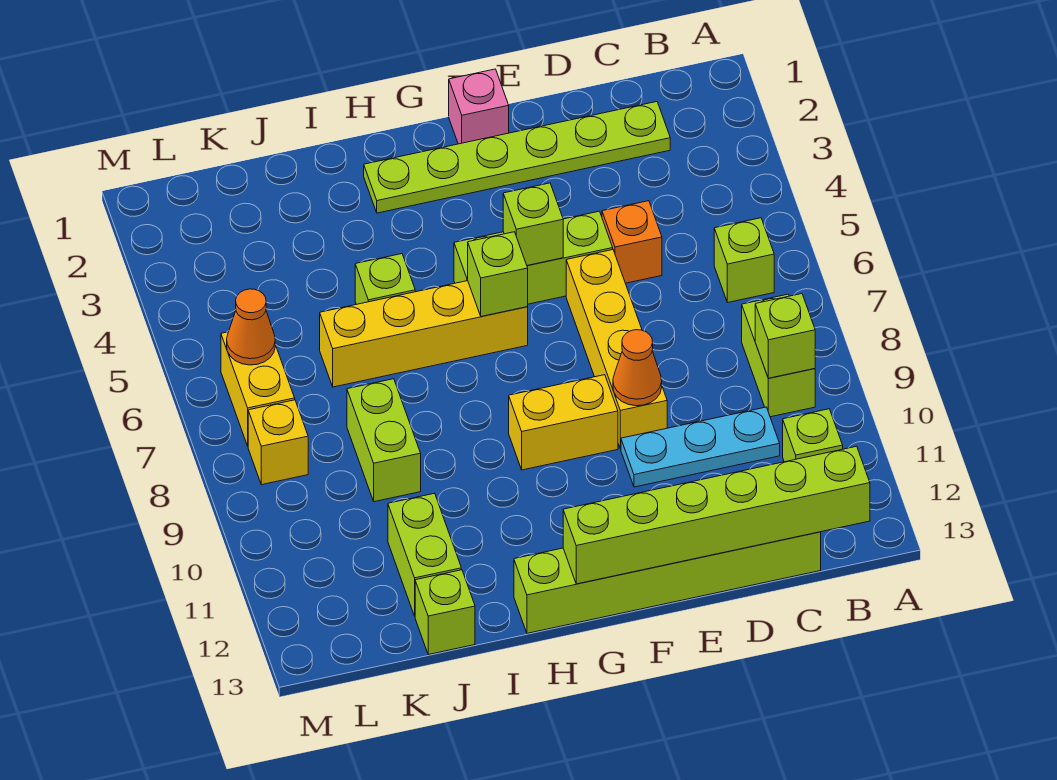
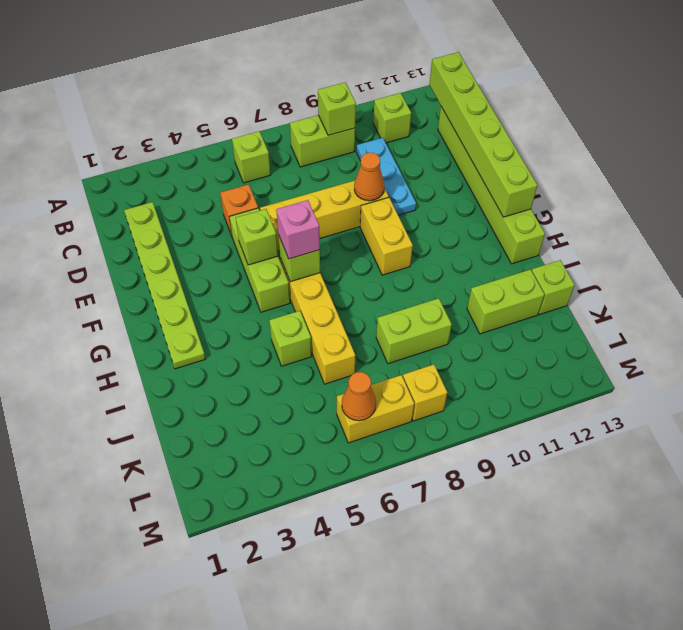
pink brick F1 level 1 -> pink brick G6 level 3

